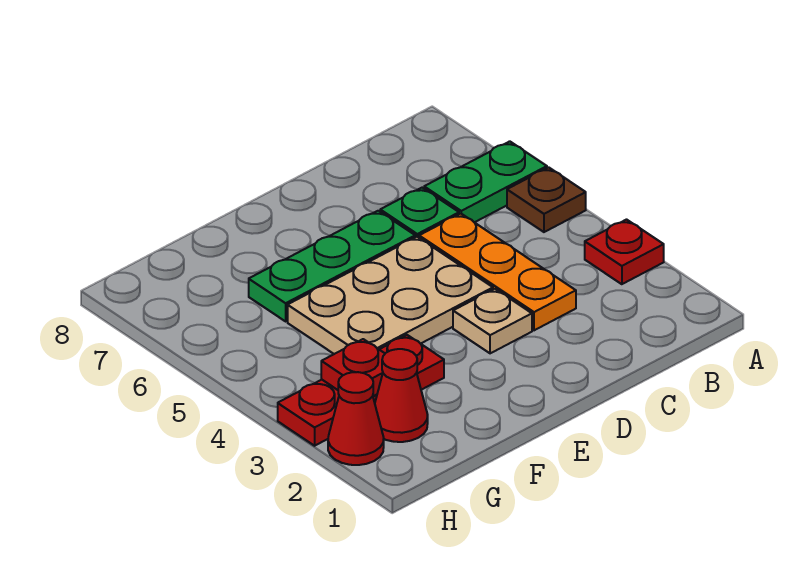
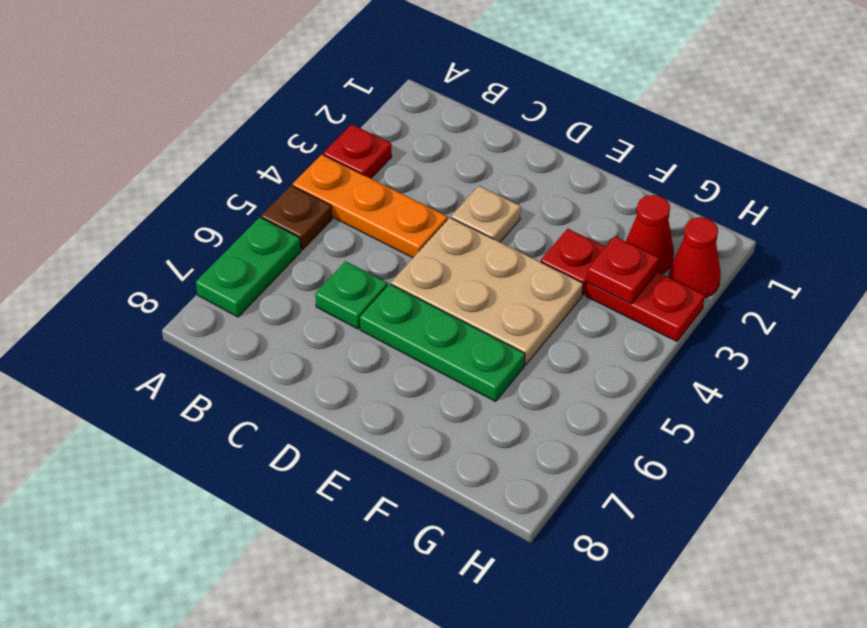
green plate A6:B6 level 1 -> green plate A6:A7 level 1
orange plate C3:C5 level 1 -> orange plate A4:C4 level 1

